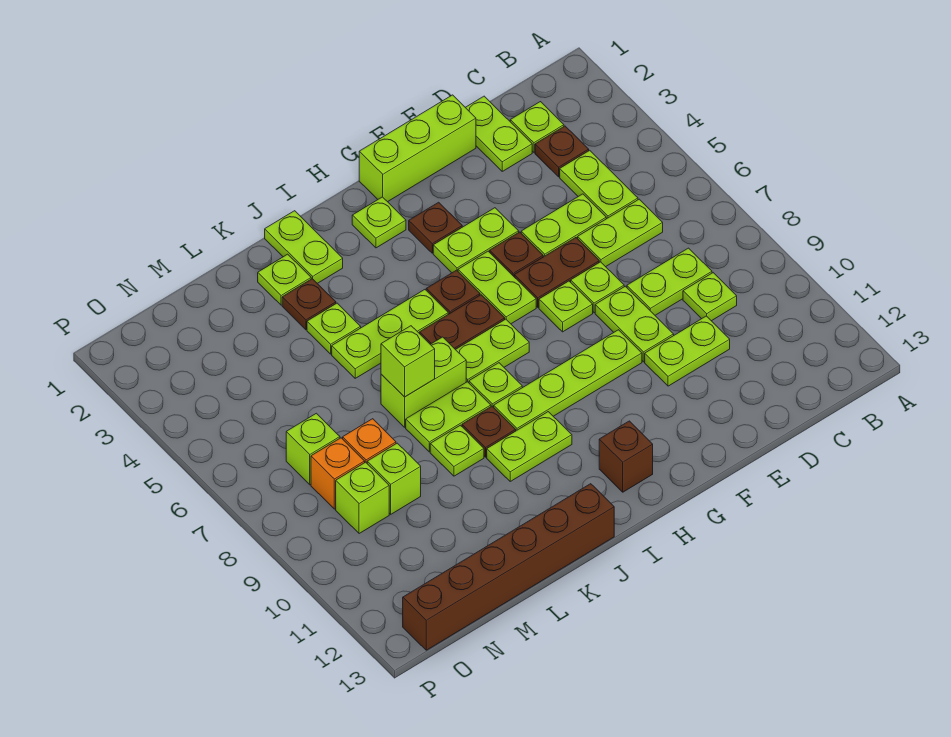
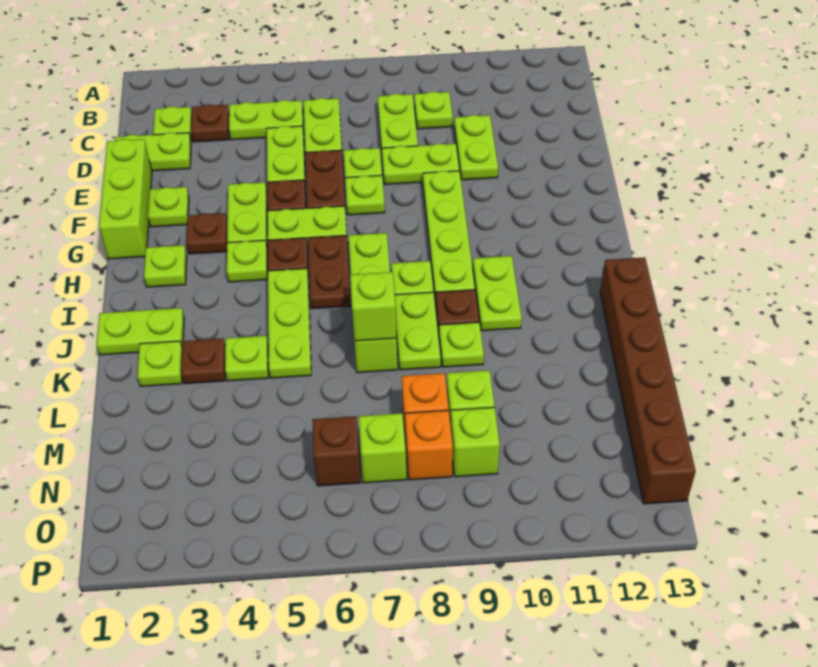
none -> lime plate F2 level 1
none -> lime plate H4 level 1
brown brick H12 level 1 -> brown brick N6 level 1

